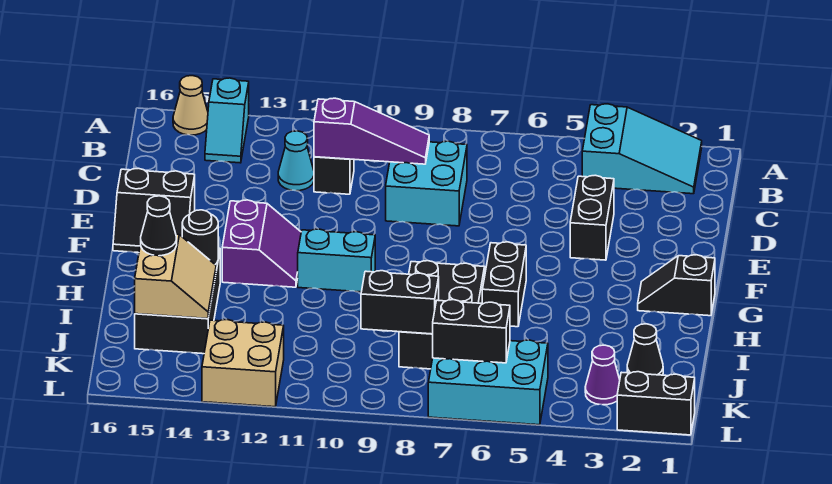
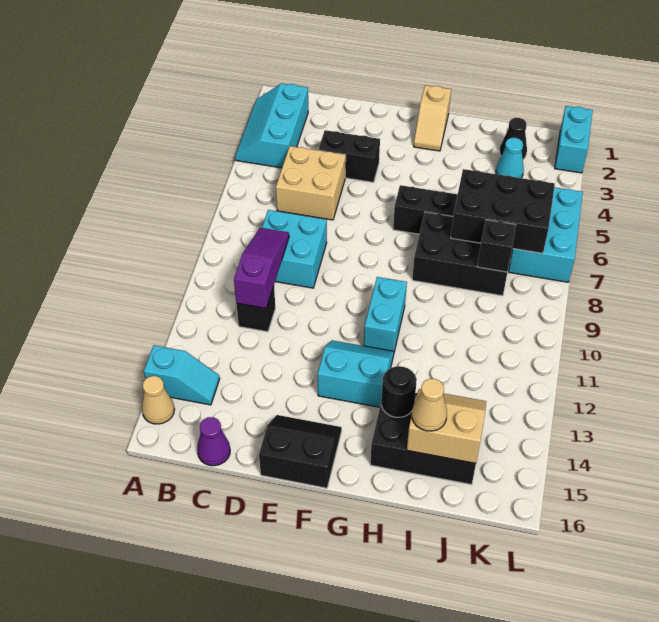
cyan slope A2:B4 level 1 top 4 -> cyan slope A2:B4 level 1 top B
cyan cone C12 level 1 -> cyan cone J3 level 1
black slope E15:F16 level 1 top E -> black slope E15:F16 level 1 top 16
purple slope F12:G13 level 1 top 13 -> cyan slope F12:G13 level 1 top 13
black slope G1:G2 level 1 top 1 -> tan slope G1:G2 level 1 top 1
black cone I15 level 3 -> tan cone I15 level 3
black brick J8:J9 level 2 -> black brick J8 level 2
purple cone K3 level 1 -> purple cone C16 level 1
black brick K6:K7 level 2 -> black brick I6:K7 level 2
tan brick K12:L13 level 1 -> tan brick C5:D6 level 1
black brick L1:L2 level 1 -> cyan brick L1:L2 level 1

